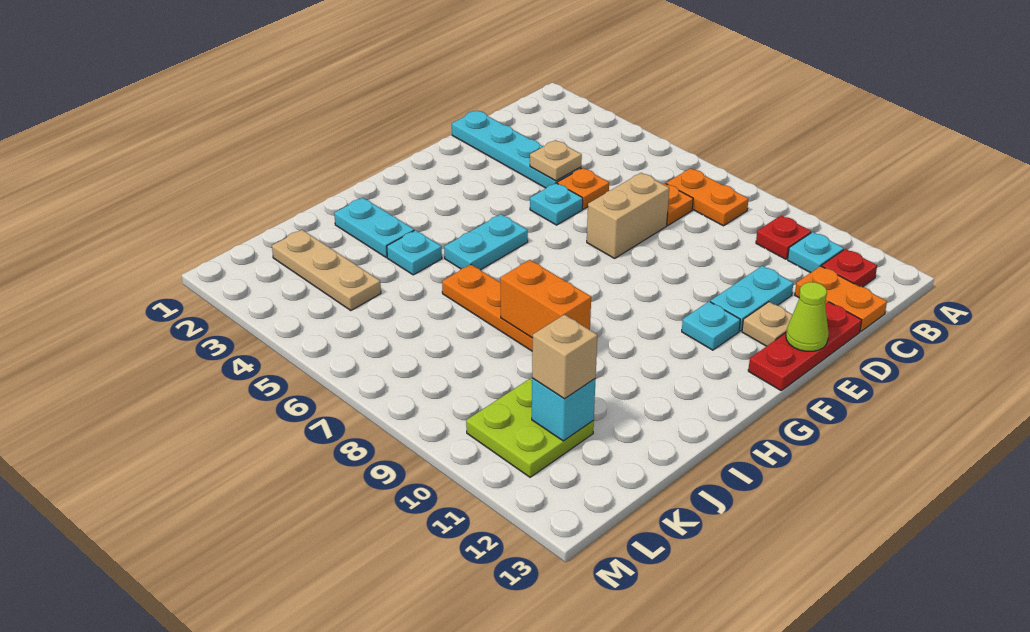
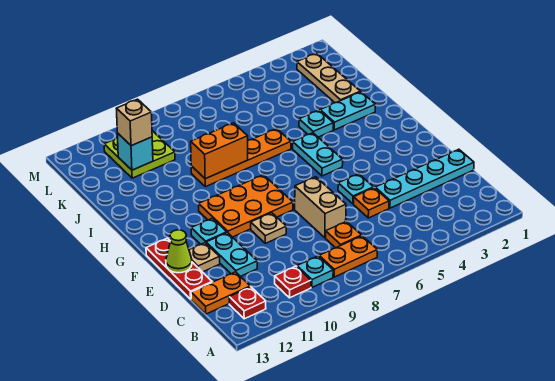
cyan plate B11 level 1 -> cyan plate B9 level 1
tan plate D4 level 2 -> tan plate E9 level 1
none -> orange plate F8:G10 level 1
tan plate K2:K4 level 1 -> tan plate J2:L2 level 1

